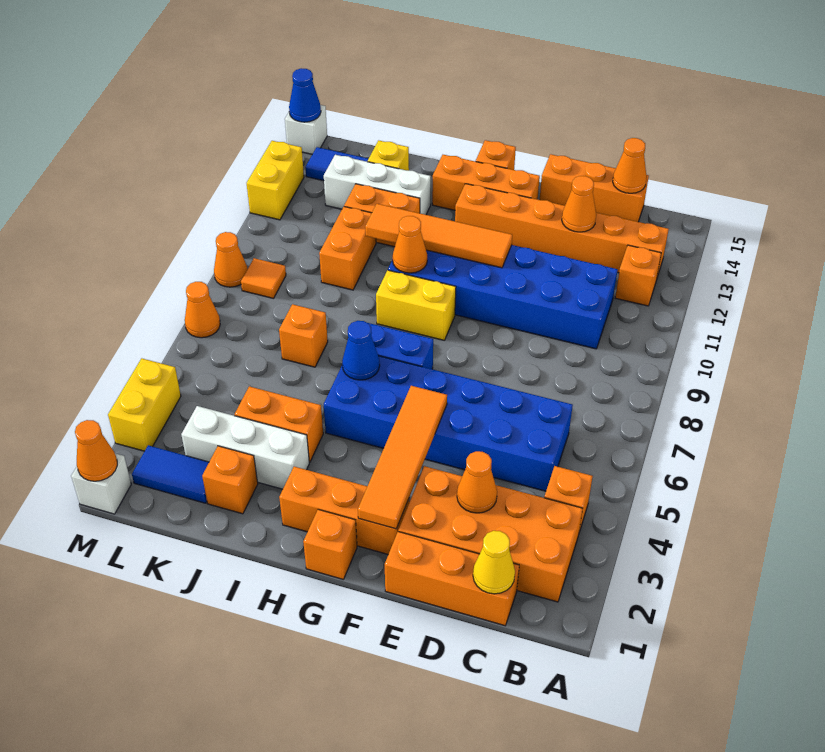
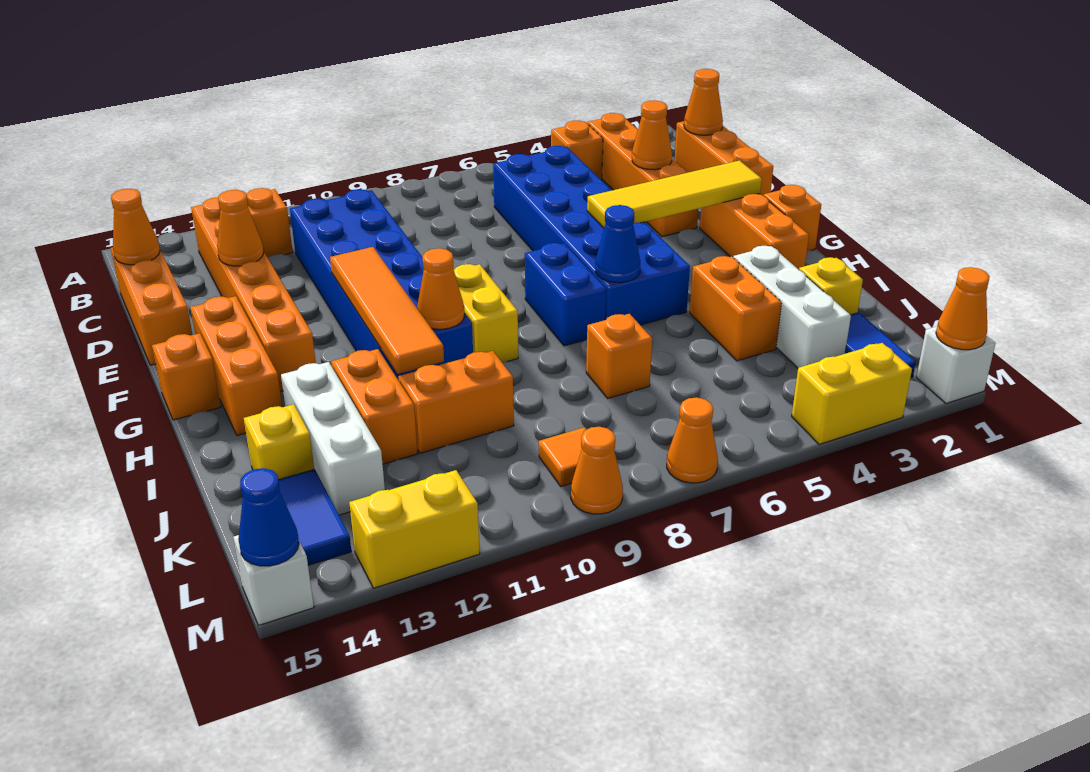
orange brick B2:E3 level 1 -> orange brick B3:E3 level 1
yellow cone C1 level 2 -> orange cone C1 level 2
orange tile F2:F5 level 2 -> yellow tile F2:F5 level 2
orange brick J2 level 1 -> yellow brick J2 level 1

